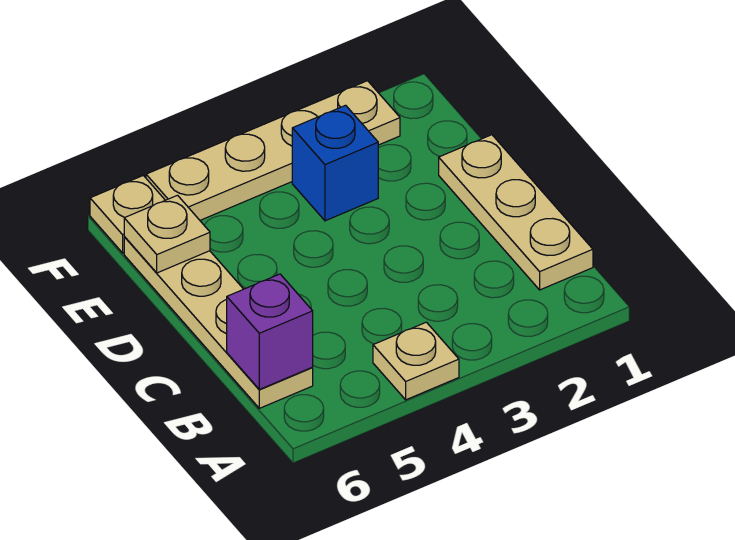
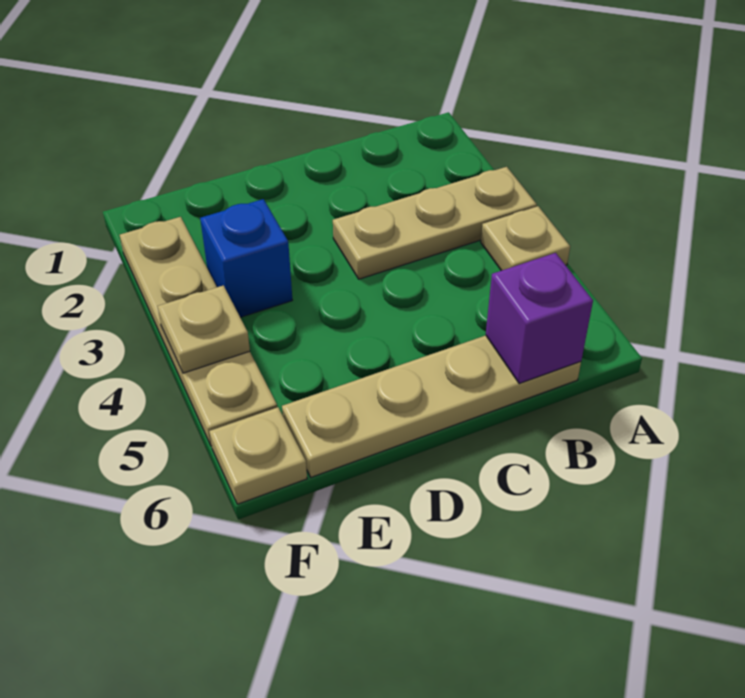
tan plate B1:D1 level 1 -> tan plate A3:C3 level 1
tan plate E6 level 2 -> tan plate F4 level 2

